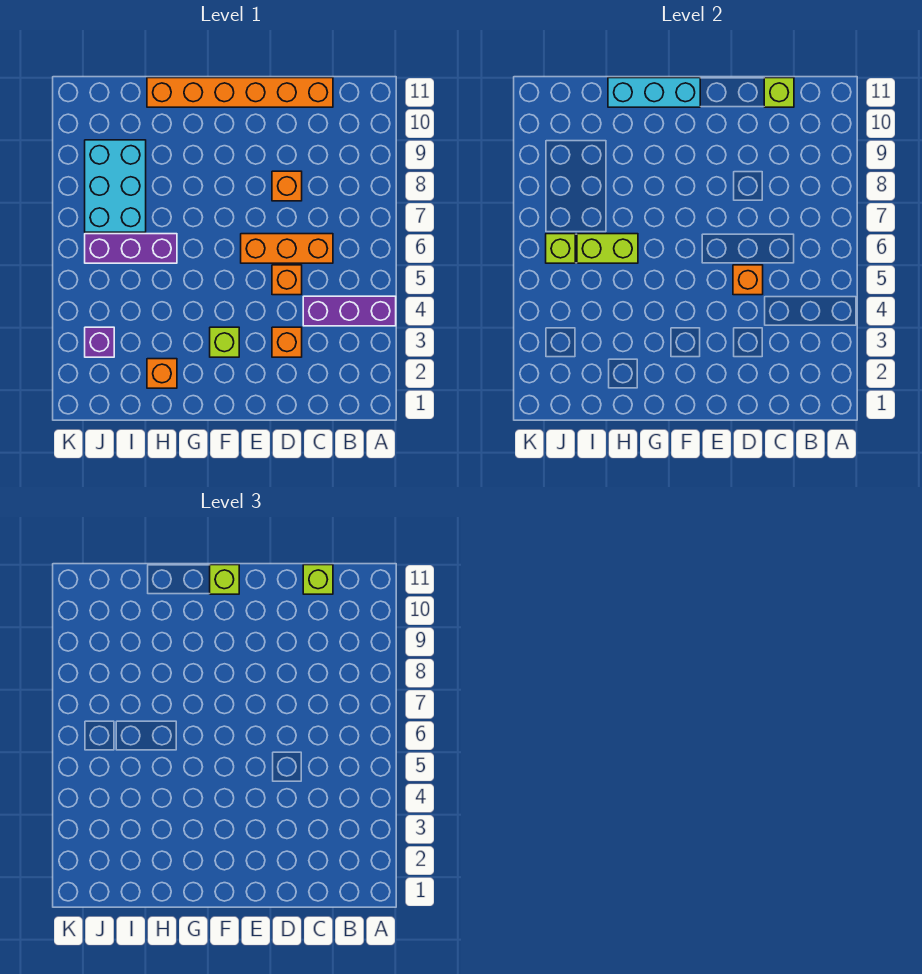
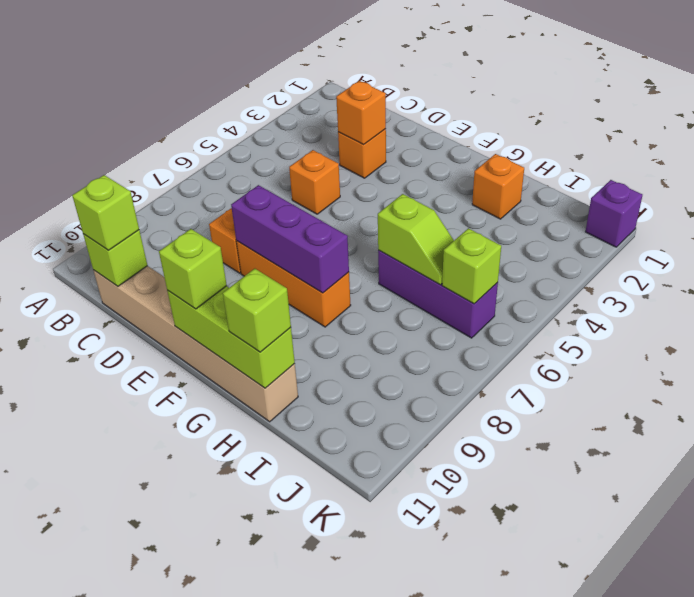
purple brick A4:C4 level 1 -> purple brick E8:G8 level 2
orange brick C6:E6 level 1 -> orange brick E8:G8 level 1
orange brick C11:H11 level 1 -> tan brick C11:H11 level 1
orange brick D5 level 2 -> orange brick D3 level 2
lime brick F3 level 1 -> lime brick H11 level 3
cyan brick F11:H11 level 2 -> lime brick F11:H11 level 2
lime brick H6:I6 level 2 -> lime slope H6:I6 level 2 top H
cyan brick I7:J9 level 1 -> none
purple brick J3 level 1 -> purple brick K1 level 1

